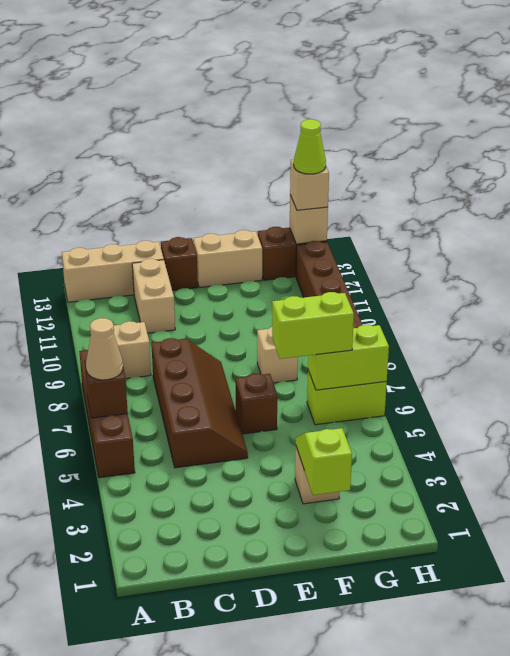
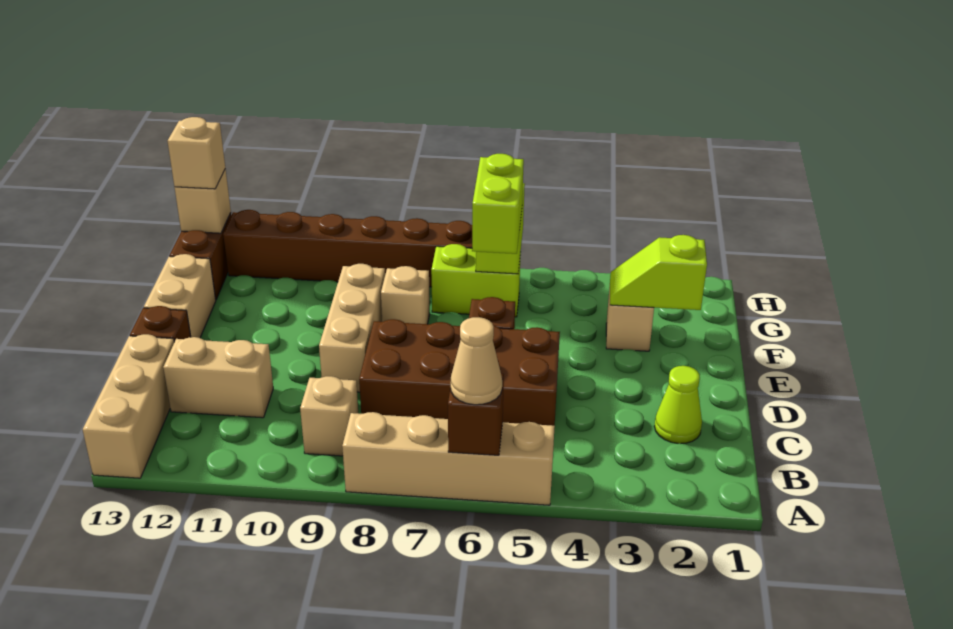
brown brick A5:A8 level 1 -> tan brick A5:A8 level 1
brown slope C5:D8 level 1 top C -> brown brick C5:D8 level 1
none -> tan brick D9:F9 level 1
lime brick G6:H6 level 1 -> lime brick G6:G7 level 1
lime cone H13 level 4 -> lime cone C2 level 1

